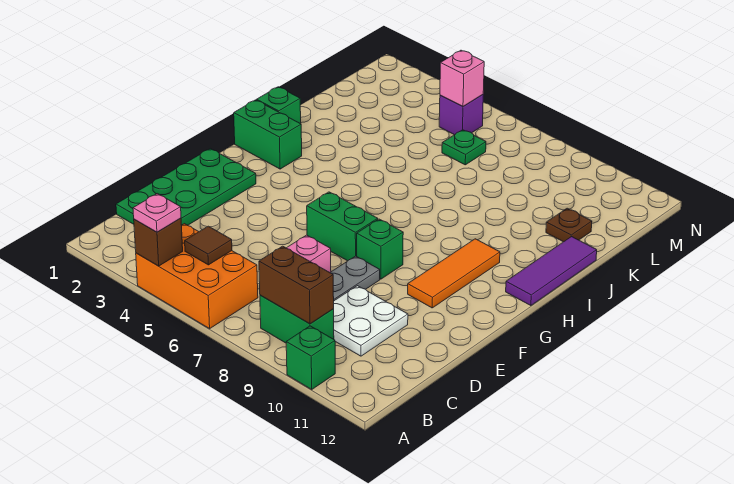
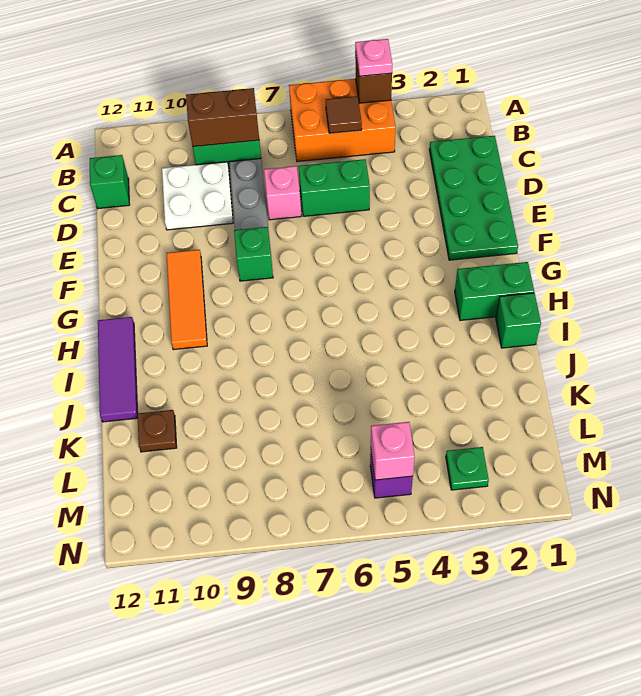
green brick A10 level 1 -> green brick C12 level 1
green brick F6:F7 level 1 -> green brick D5:D6 level 1
green plate L6 level 1 -> green plate M3 level 1

